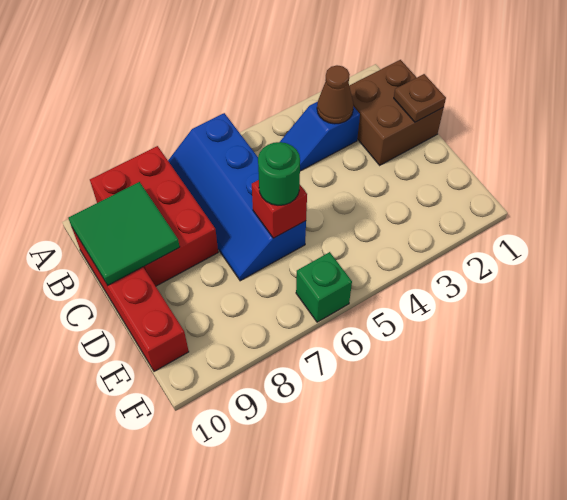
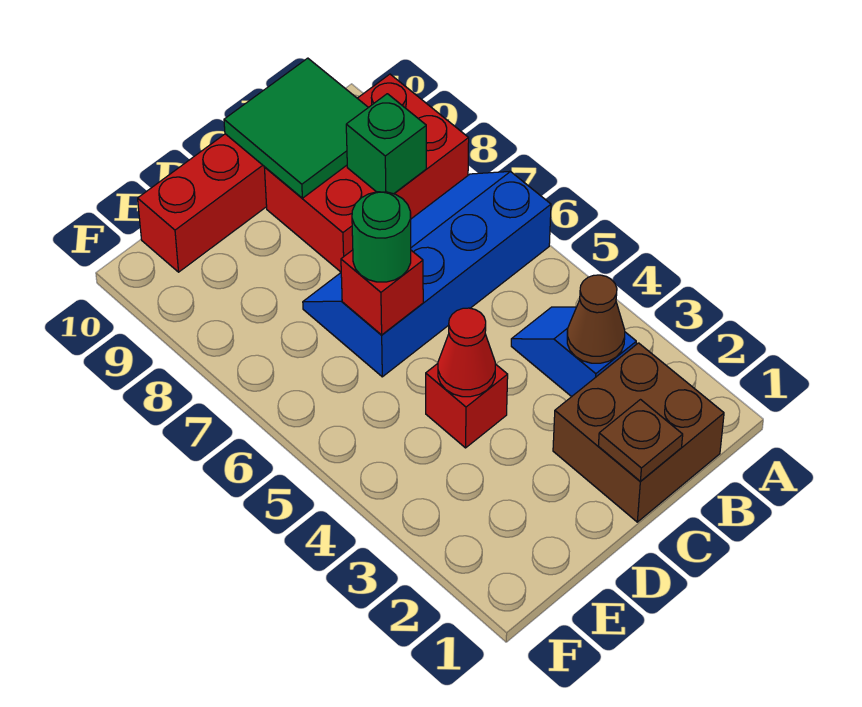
none -> red brick D4 level 1
none -> red cone D4 level 2
green brick F6 level 1 -> green brick B8 level 2

